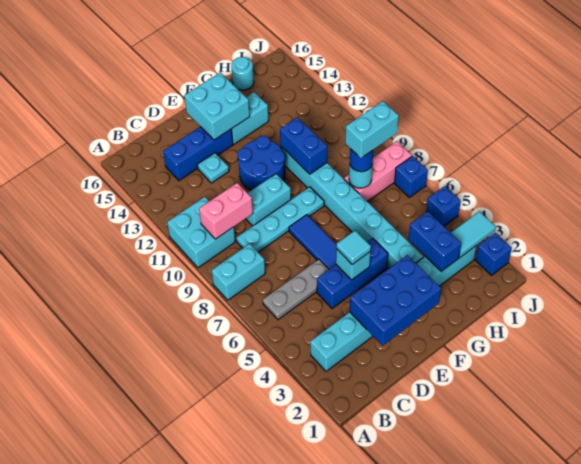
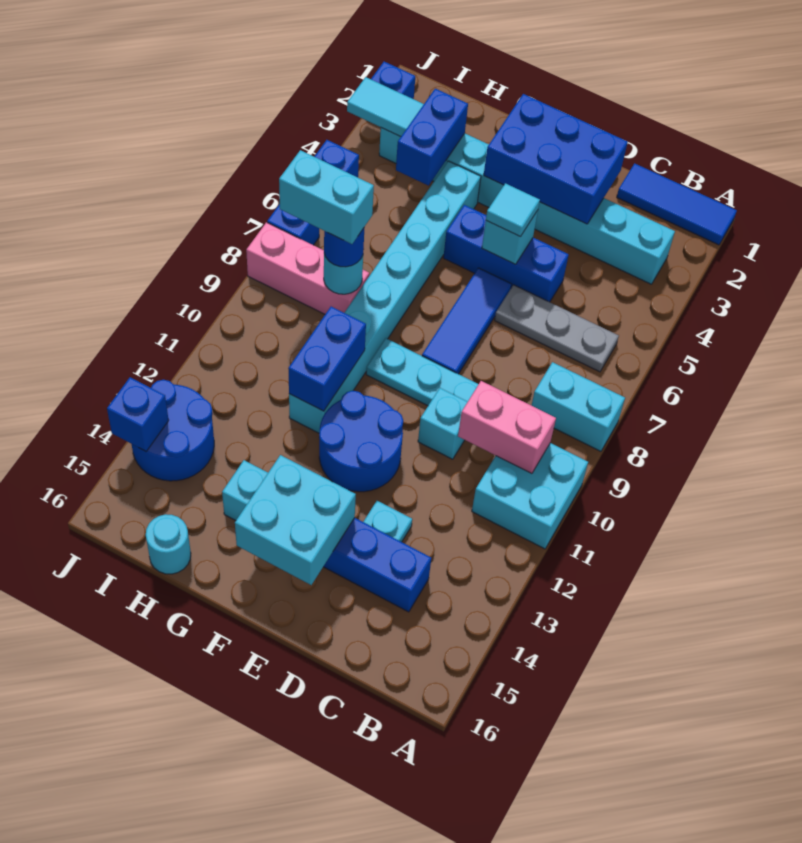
none -> blue tile A1:C1 level 1
cyan brick D10:E10 level 1 -> cyan brick D10 level 1
none -> blue round brick I13:J14 level 1
none -> blue brick J14 level 2

